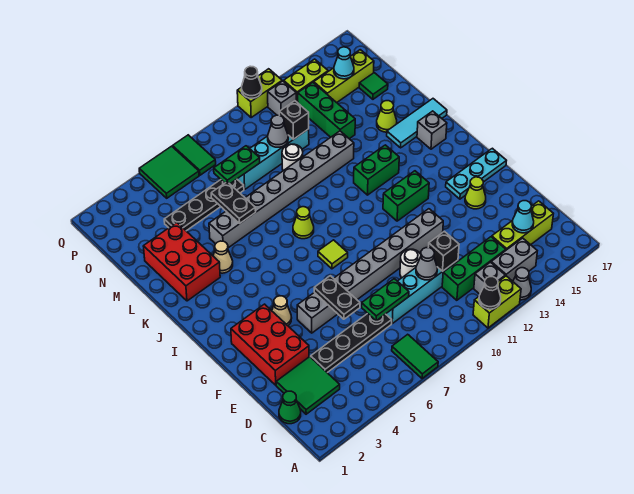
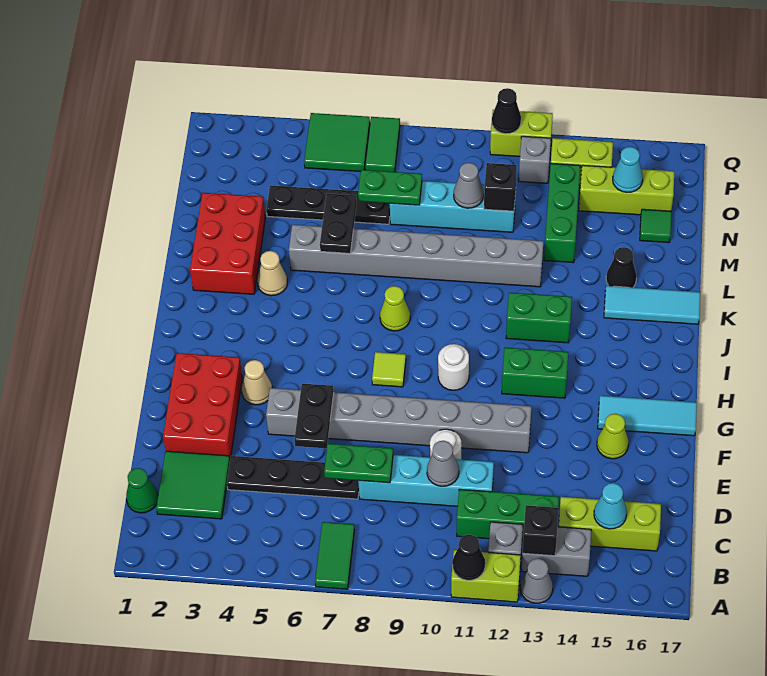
black brick D11 level 2 -> black brick B13 level 2
cyan plate G15:G17 level 1 -> cyan tile G15:G17 level 1
grey brick J16 level 1 -> none
lime cone L15 level 1 -> black cone L15 level 1
white round brick M10 level 1 -> white round brick H10 level 1

